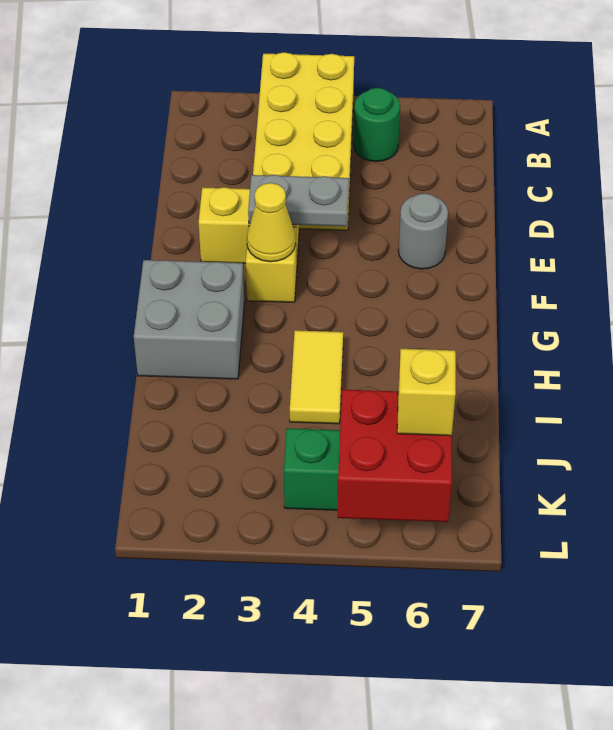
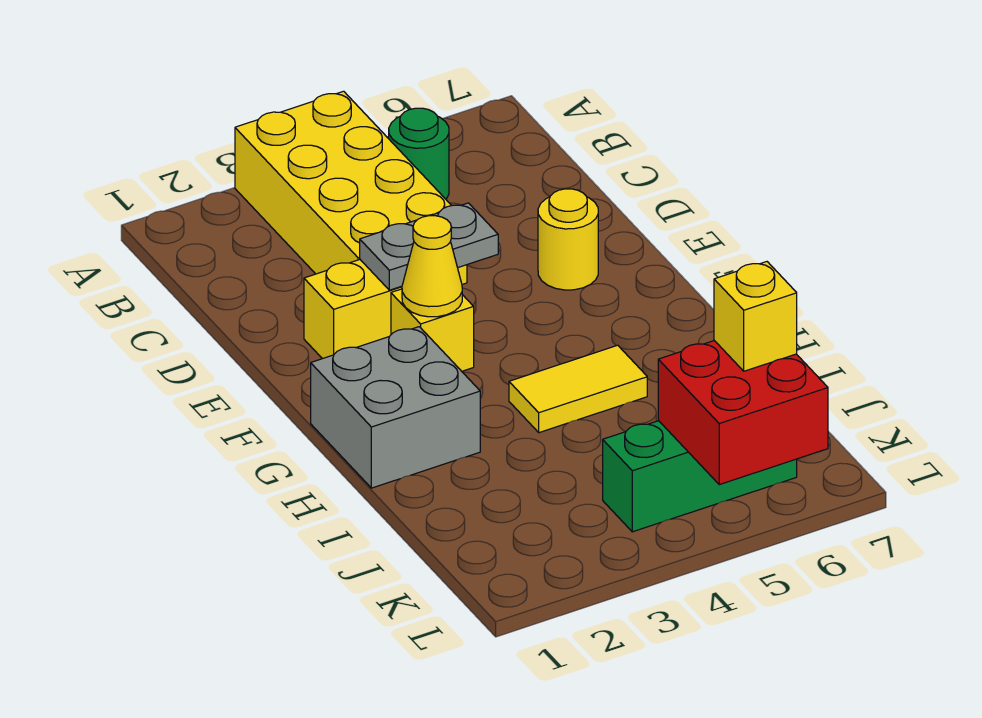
grey round brick E6 level 1 -> yellow round brick E6 level 1
yellow tile H4:I4 level 1 -> yellow tile H4:H5 level 1

